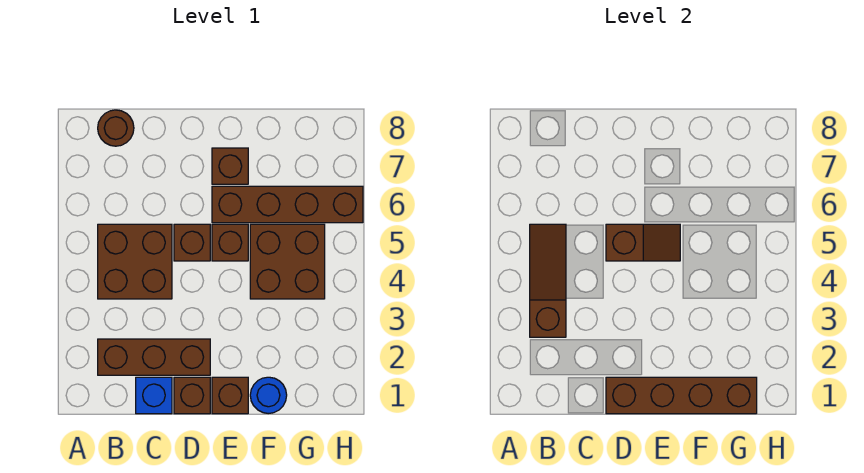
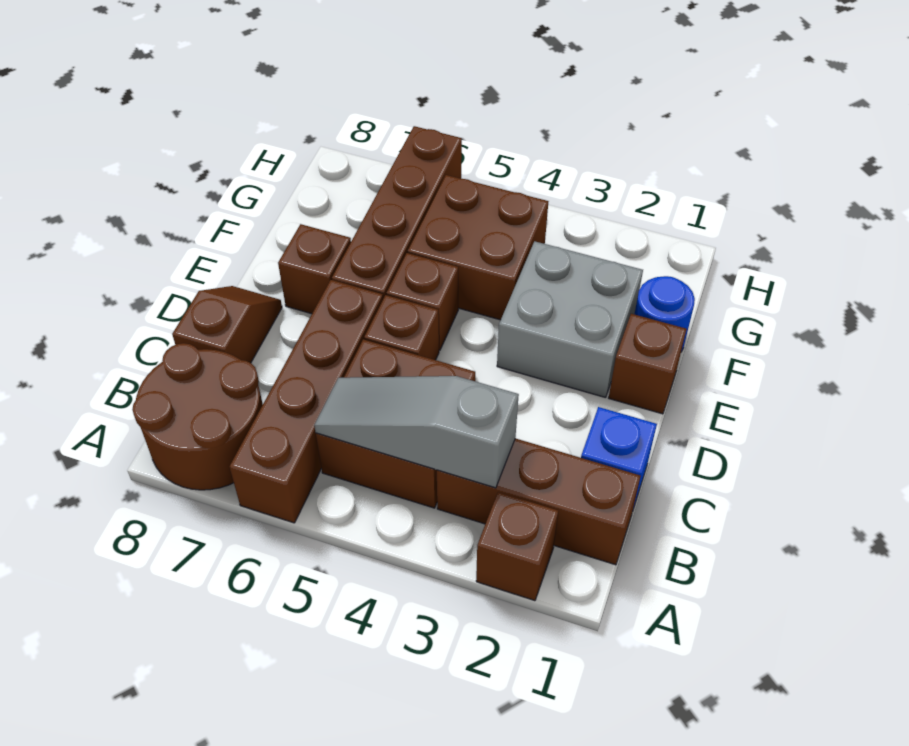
brown brick B2:D2 level 1 -> brown brick B1:B3 level 1
brown slope B3:B5 level 2 top 3 -> grey slope B3:B5 level 2 top 3
brown round brick B8 level 1 -> brown round brick A7:B8 level 1
brown brick D1 level 1 -> brown brick A2 level 1
brown brick D1:G1 level 2 -> brown brick A6:D6 level 1
brown slope D5:E5 level 2 top D -> brown slope C8:D8 level 1 top C
none -> grey brick E2:F3 level 1

